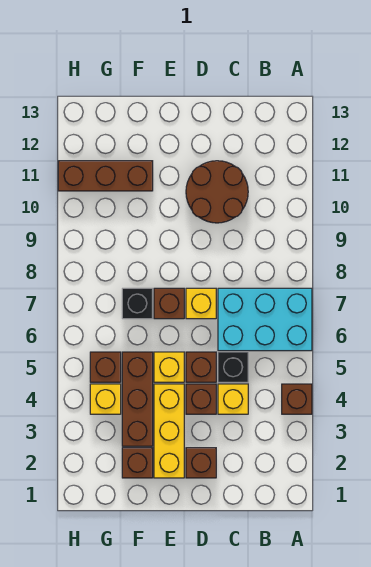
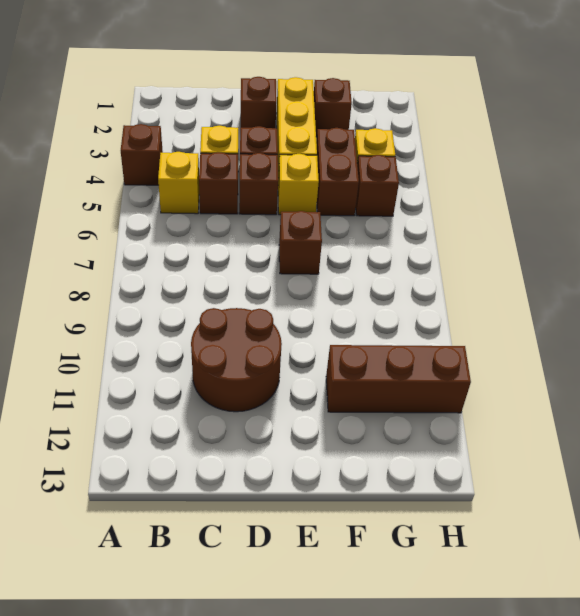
cyan brick A6:C7 level 1 -> none
black brick C5 level 1 -> brown brick C5 level 1
yellow brick D7 level 1 -> yellow brick B5 level 1
brown brick F3:F5 level 1 -> brown brick F4:F5 level 1
black brick F7 level 1 -> none

